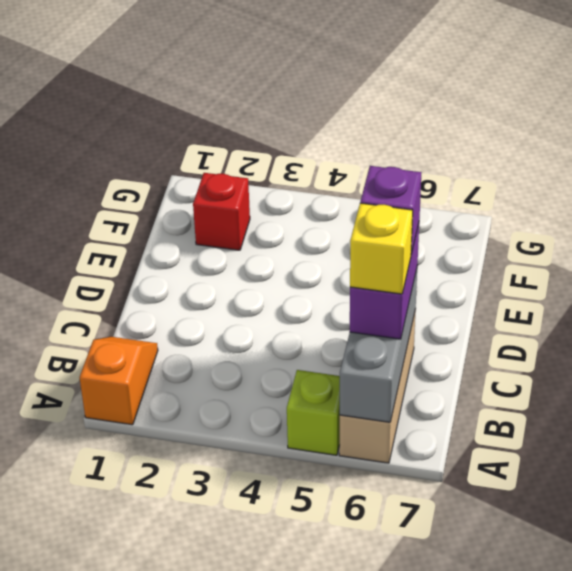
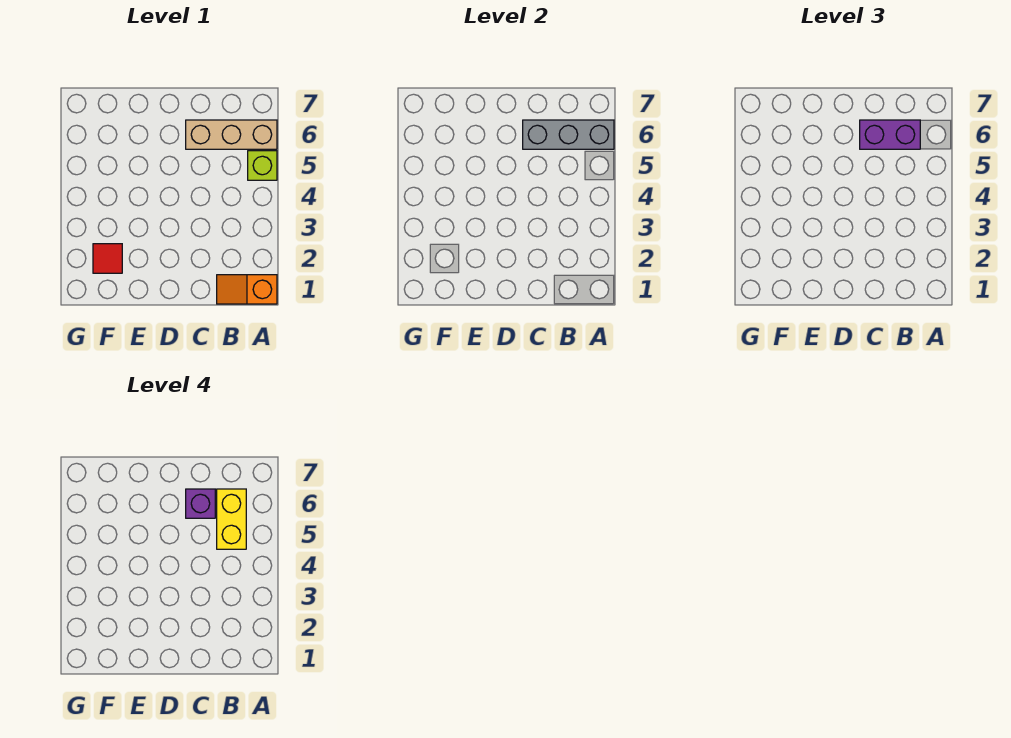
yellow brick B6 level 4 -> yellow brick B5:B6 level 4
red brick F2 level 1 -> red tile F2 level 1

